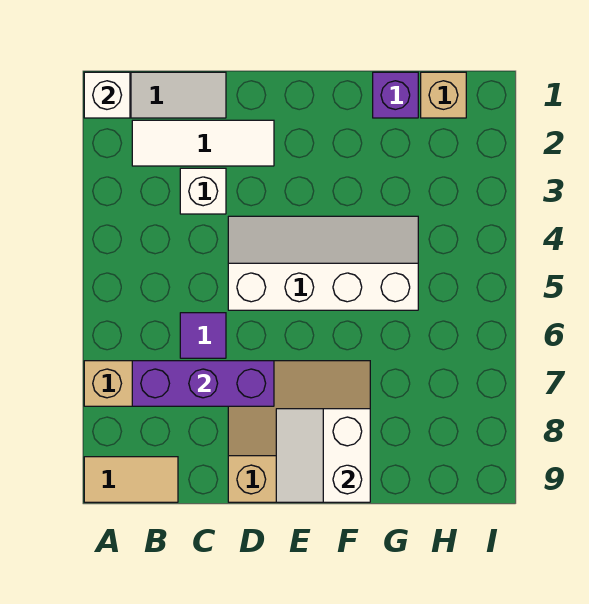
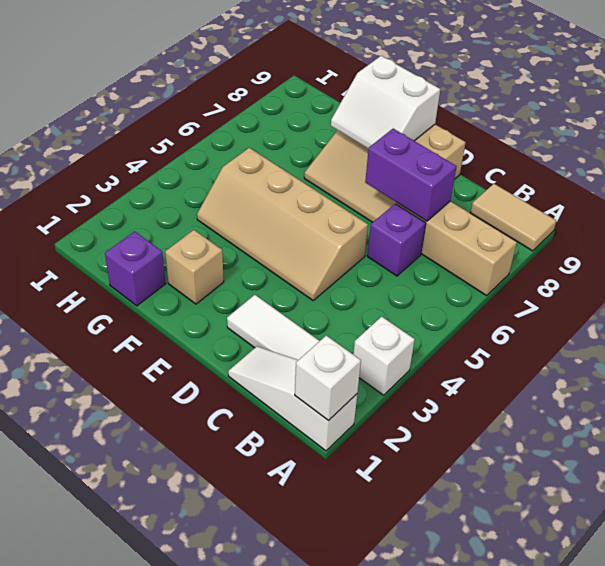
purple brick B7:D7 level 2 -> purple brick C7:D7 level 2
white brick C3 level 1 -> white brick A3 level 1
purple tile C6 level 1 -> purple brick C6 level 1
white slope D4:G5 level 1 top 5 -> tan slope D4:G5 level 1 top 5
white slope E8:F9 level 2 top F -> white slope E8:F9 level 2 top 9
tan brick H1 level 1 -> tan brick F2 level 1

